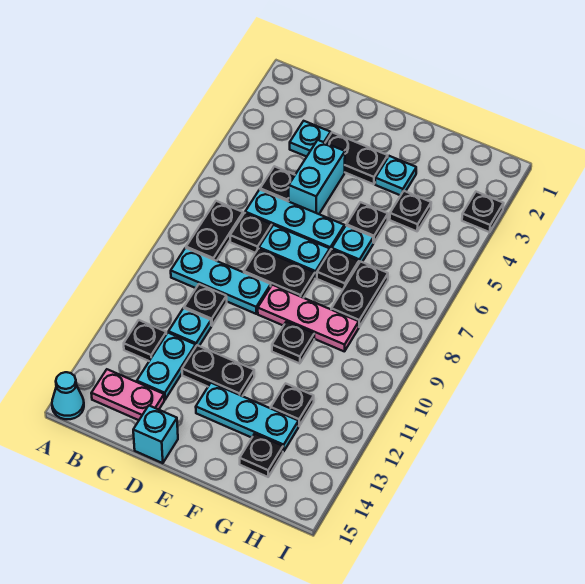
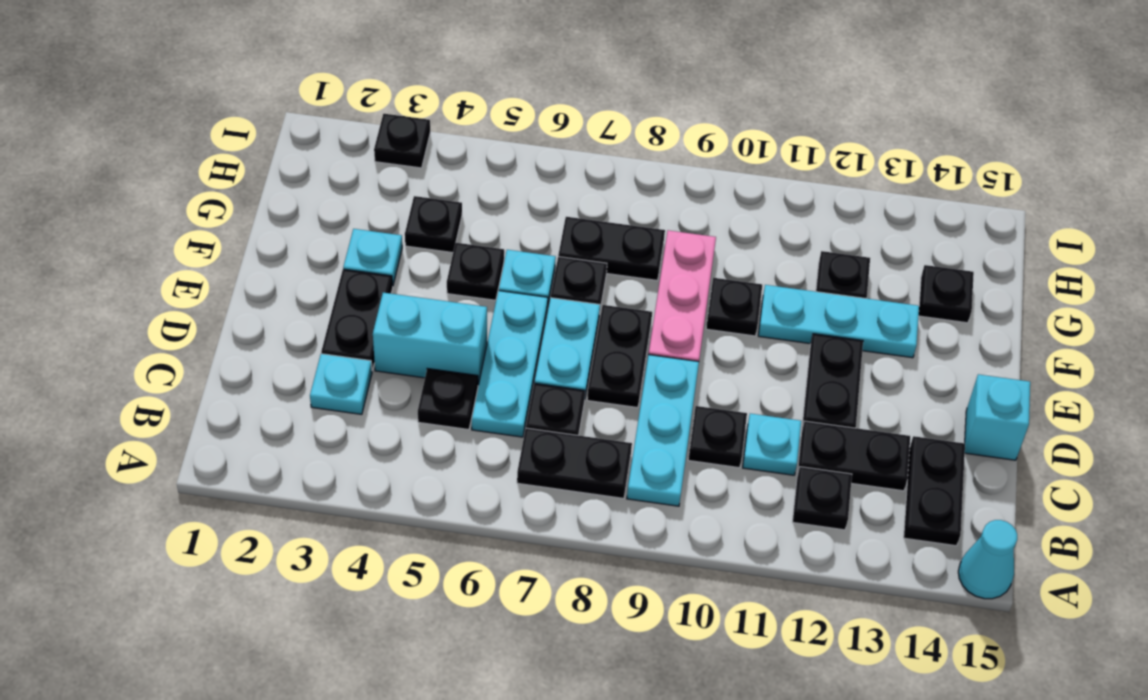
pink plate B14:C14 level 1 -> black plate B14:C14 level 1
cyan plate C12:C13 level 1 -> black plate C12:C13 level 1
cyan plate E13:G13 level 1 -> cyan plate F11:F13 level 1

